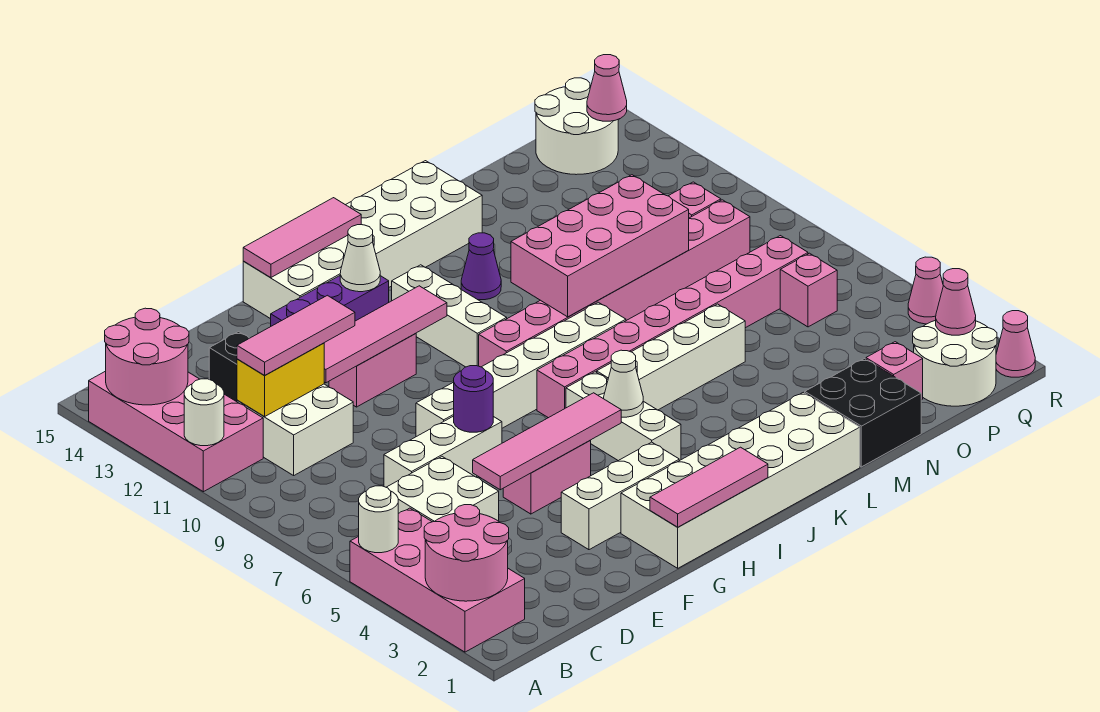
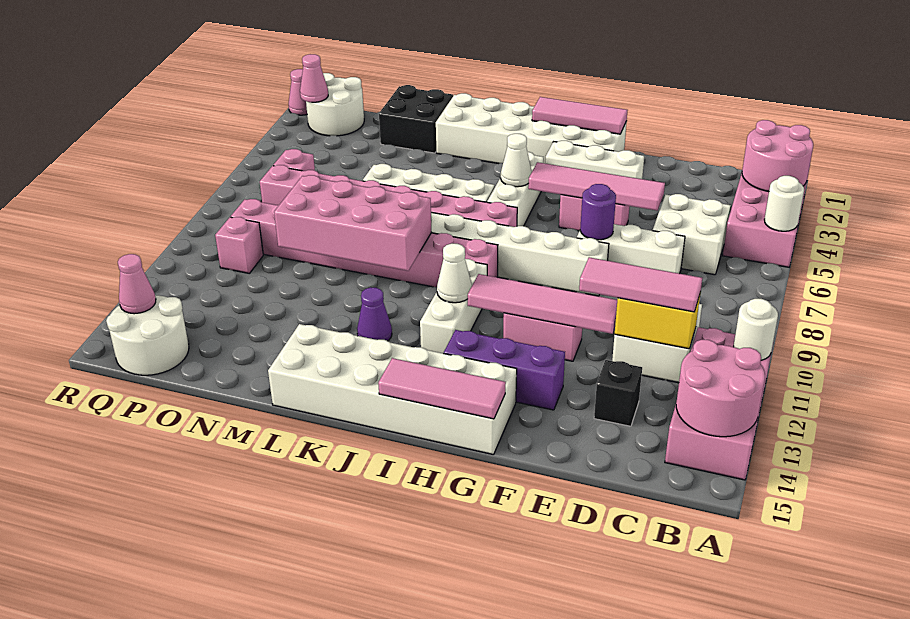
white cone H13 level 2 -> white cone I11 level 2
pink brick O2 level 1 -> none
pink cone R4 level 1 -> none

